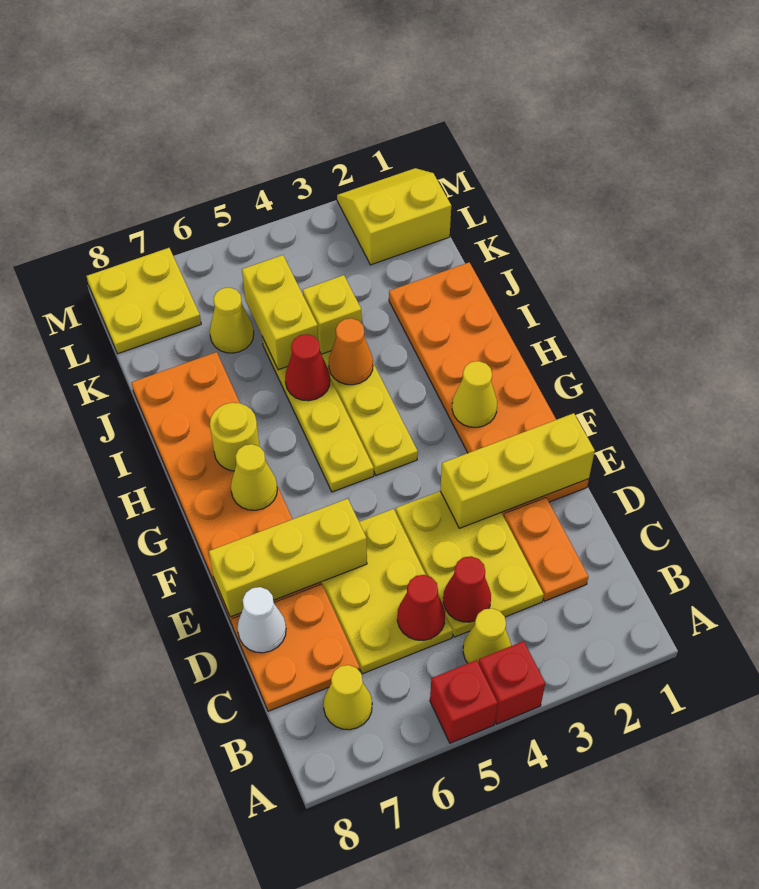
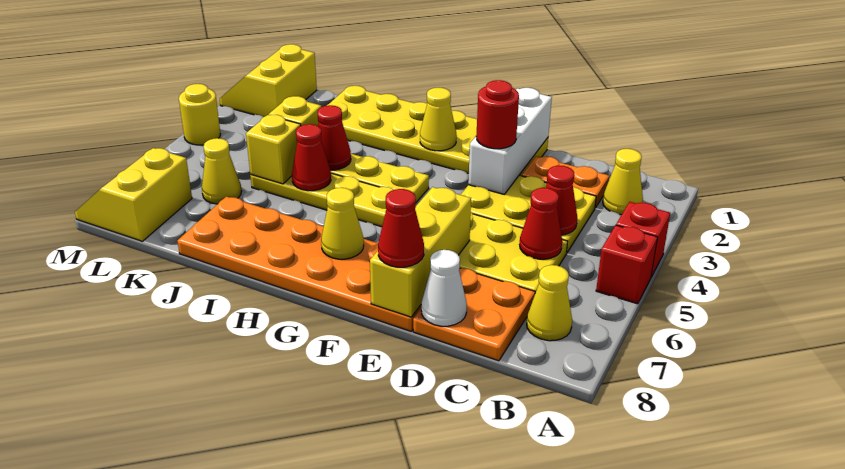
yellow cone B4 level 1 -> yellow cone B2 level 1
orange plate E1:J2 level 1 -> yellow plate E1:J2 level 1
yellow brick E1:E3 level 2 -> white brick E1:E3 level 2
none -> red round brick E3 level 3
none -> red cone E8 level 3
yellow round brick H7 level 2 -> yellow round brick M4 level 1
orange cone I4 level 2 -> red cone I4 level 2
yellow brick J5:K5 level 2 -> yellow brick J5 level 2
yellow plate L7:M8 level 1 -> yellow slope L7:M8 level 1 top L

